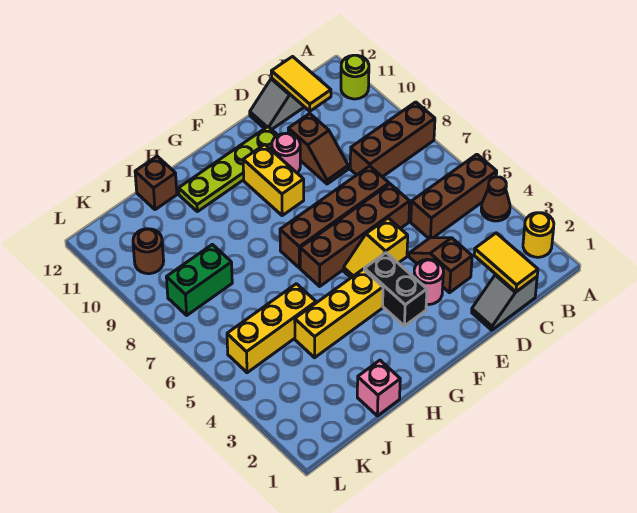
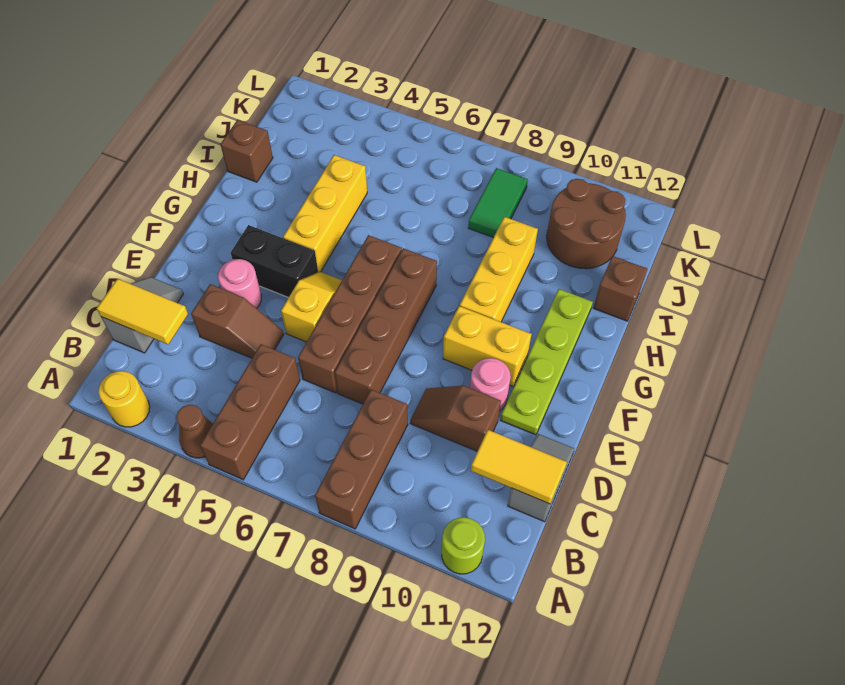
pink brick I1 level 1 -> brown brick I1 level 1
yellow brick I5:K5 level 1 -> yellow brick G9:I9 level 1
green brick J8:K8 level 1 -> green tile J8:K8 level 1
brown round brick K10 level 1 -> brown round brick J10:K11 level 1

